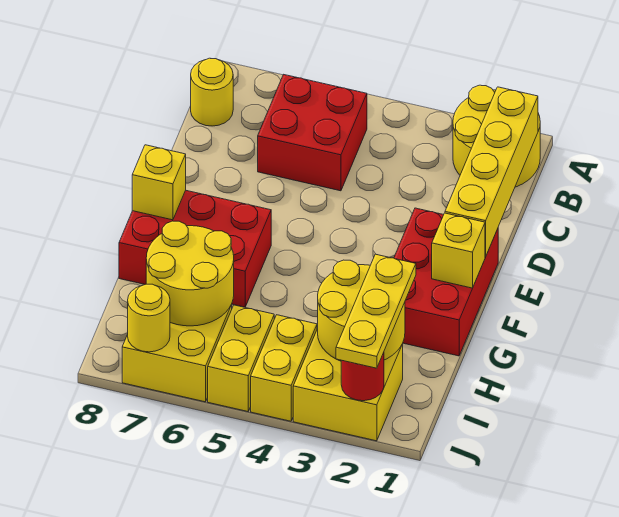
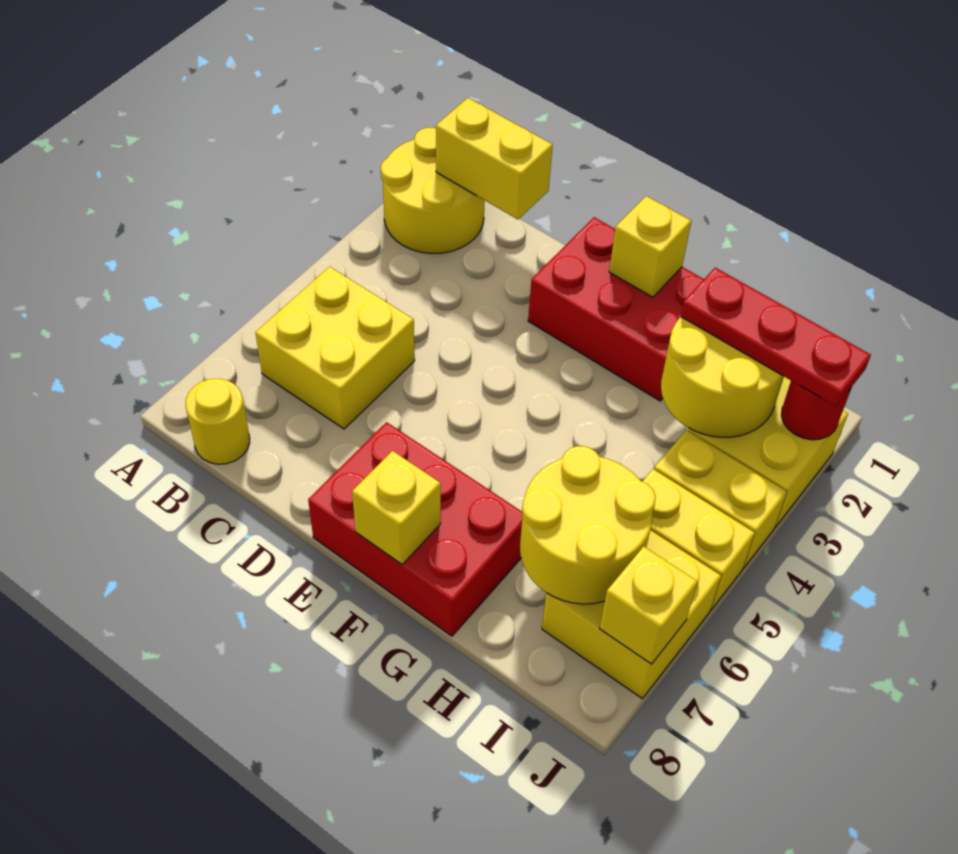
yellow brick B1:E1 level 2 -> yellow brick B1:C1 level 2
red brick B5:C6 level 1 -> yellow brick B5:C6 level 1
red brick F6:G8 level 1 -> red brick E7:G8 level 1
yellow plate H2:J2 level 3 -> red plate H2:J2 level 3
yellow round brick J7 level 2 -> yellow brick J7 level 2

